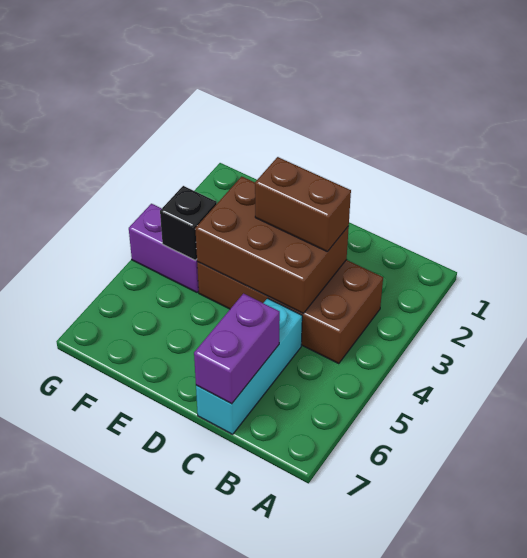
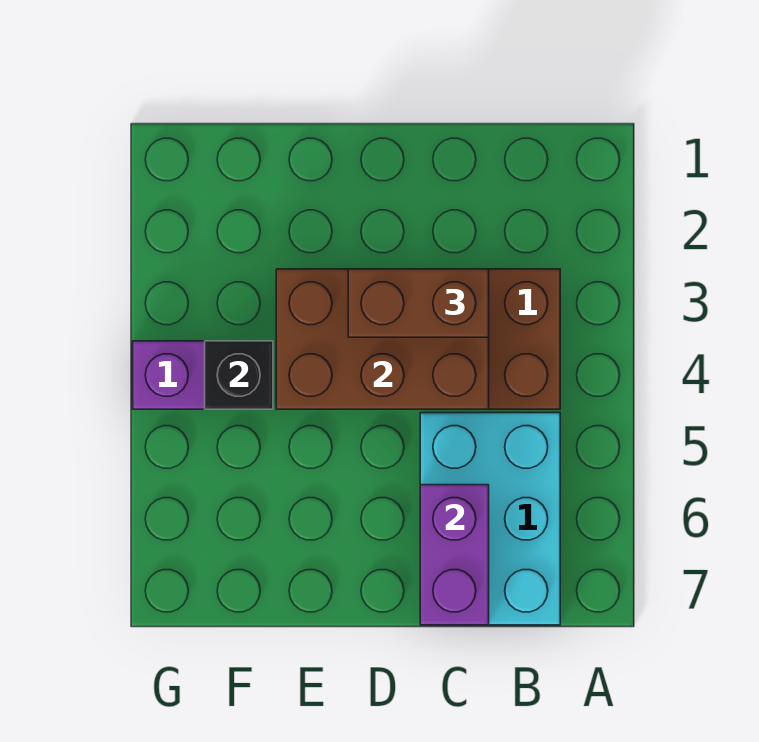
cyan brick C5:C7 level 1 -> cyan brick B5:C7 level 1

